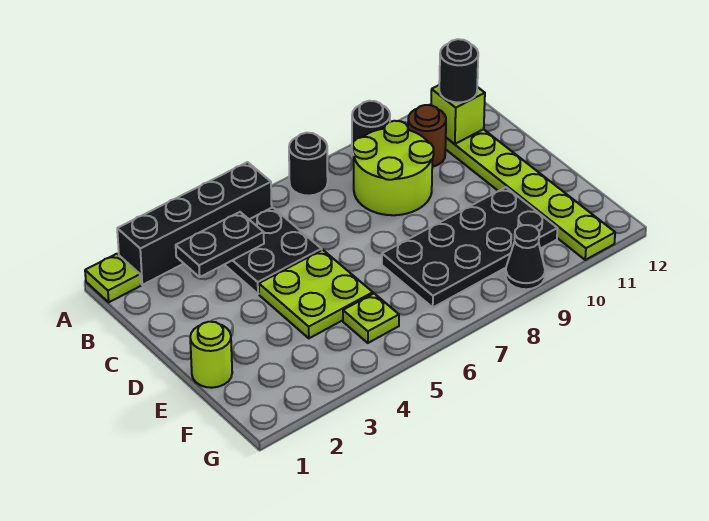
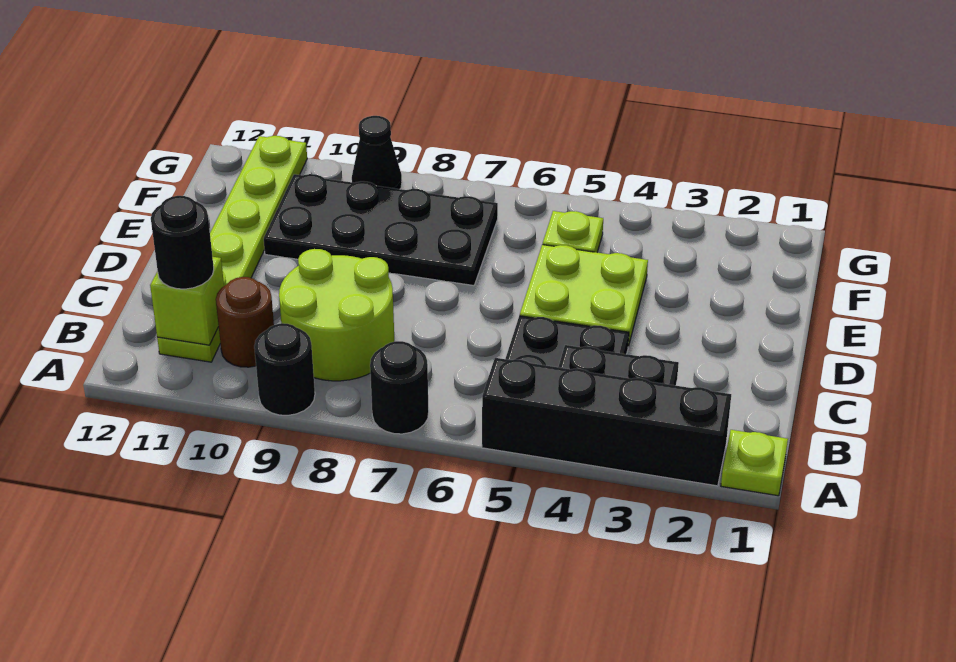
lime round brick E1 level 1 -> none

